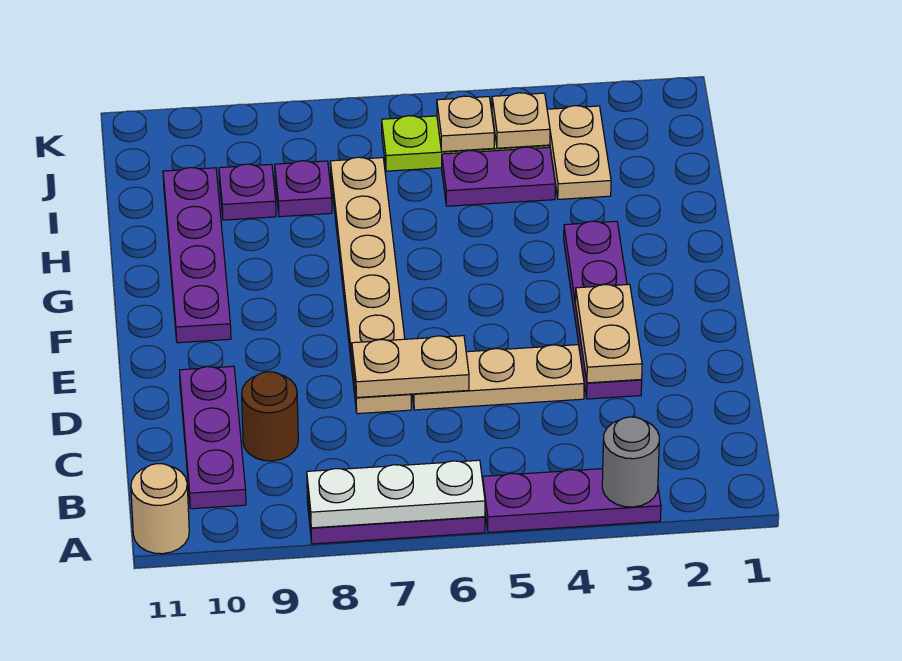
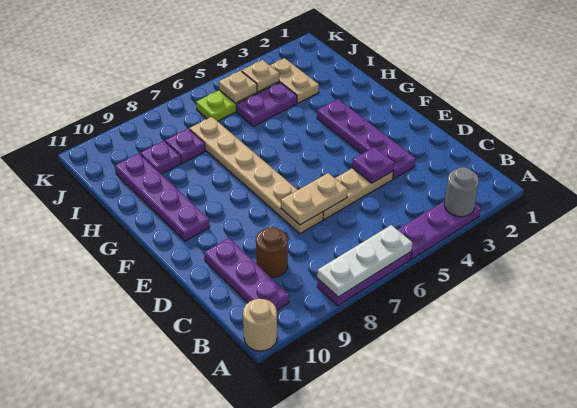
tan plate D3:E3 level 2 -> none
none -> purple plate D4 level 2

